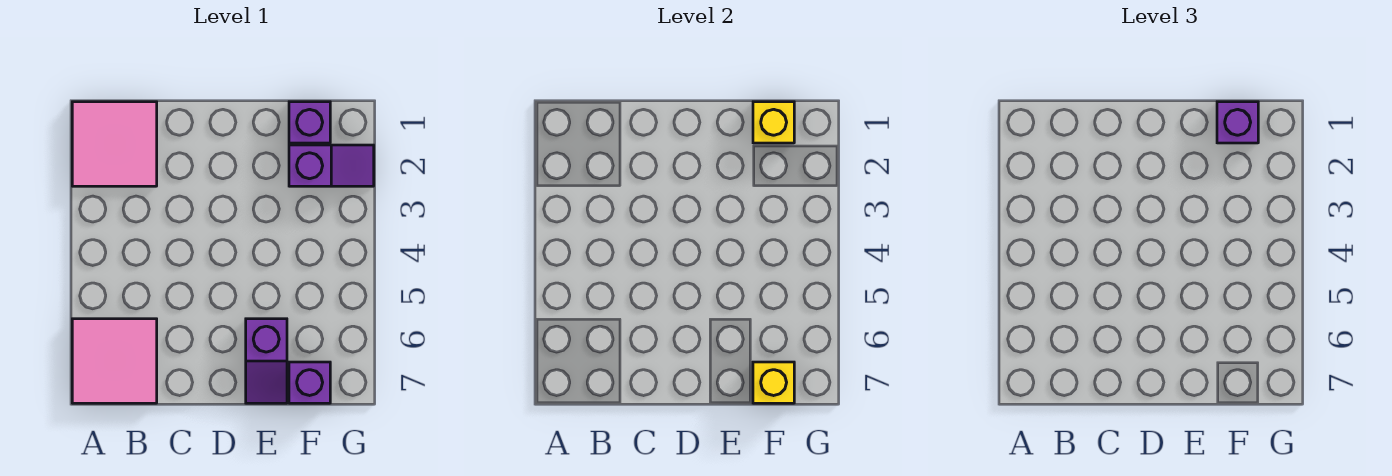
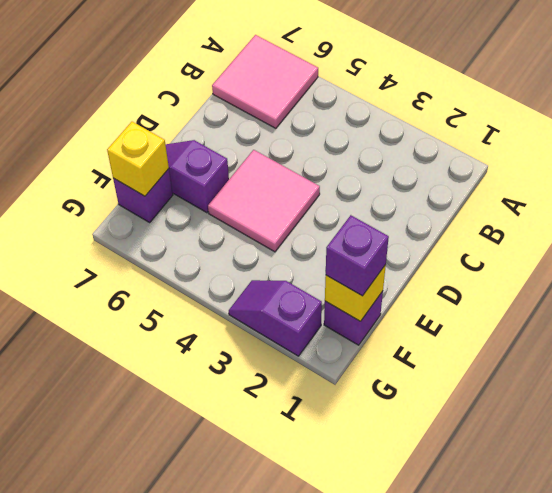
pink tile A1:B2 level 1 -> pink tile D4:E5 level 1
purple slope F2:G2 level 1 top F -> purple slope G2:G3 level 1 top 2

